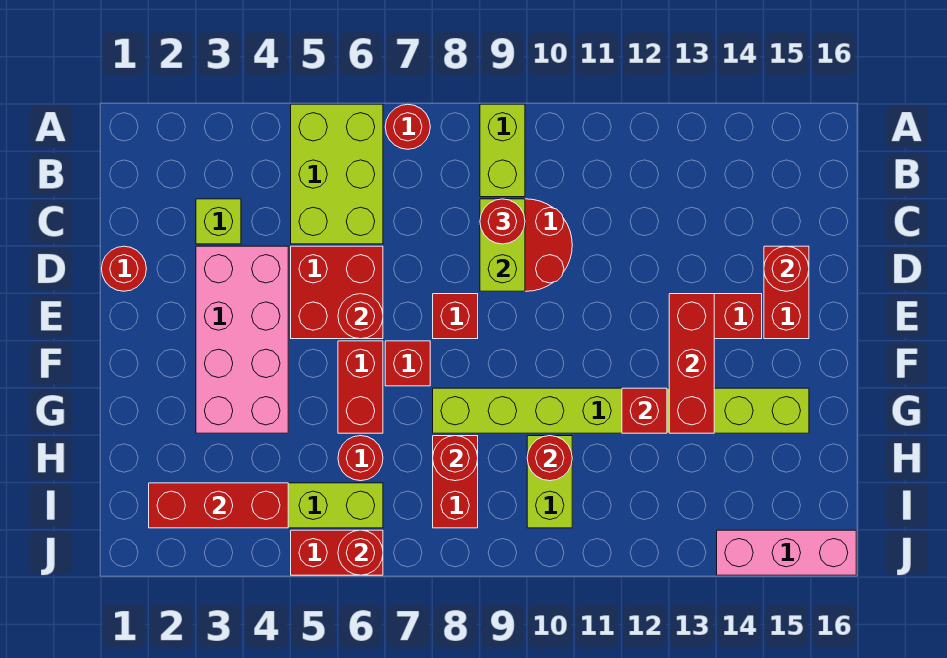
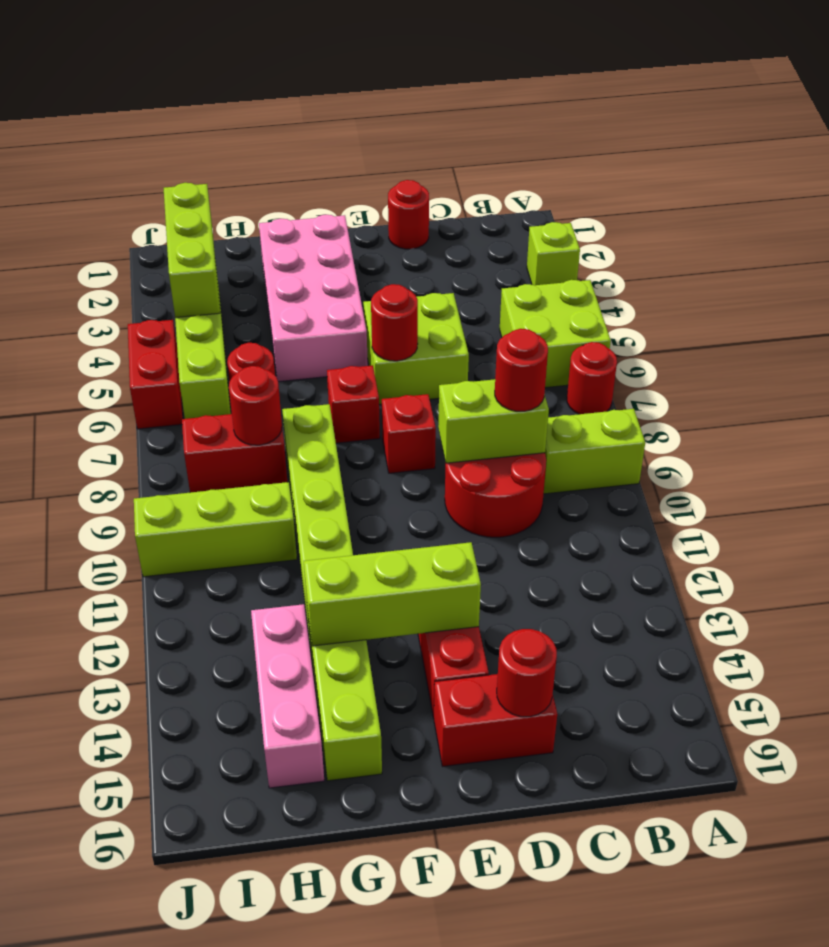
lime brick A5:C6 level 1 -> lime brick A5:B6 level 1
lime brick C3 level 1 -> lime brick A3 level 1
pink brick D3:G4 level 1 -> pink brick F2:G5 level 1
red brick D5:E6 level 1 -> lime brick D5:E6 level 1
red brick E13:G13 level 2 -> lime brick E13:G13 level 2
red brick F6:G6 level 1 -> none
red brick G12 level 2 -> none
lime brick H10:I10 level 1 -> lime brick H10:J10 level 1
red round brick H10 level 2 -> none
red brick I2:I4 level 2 -> lime brick I2:I4 level 2
red round brick J6 level 2 -> none
pink brick J14:J16 level 1 -> pink brick H13:H15 level 1

